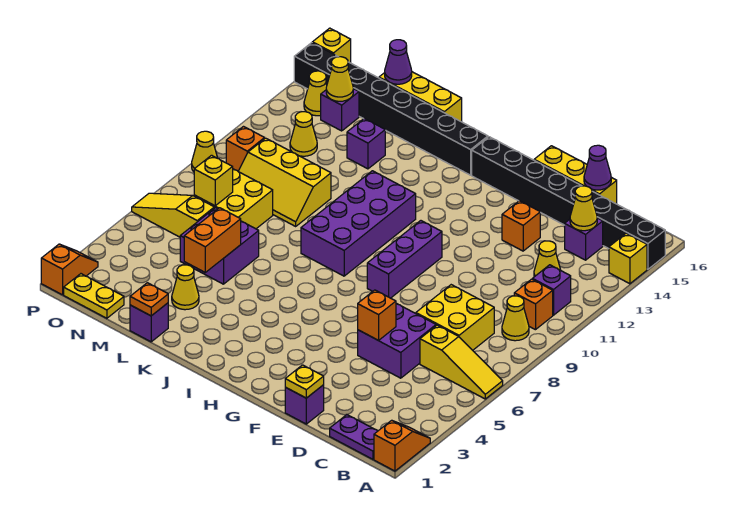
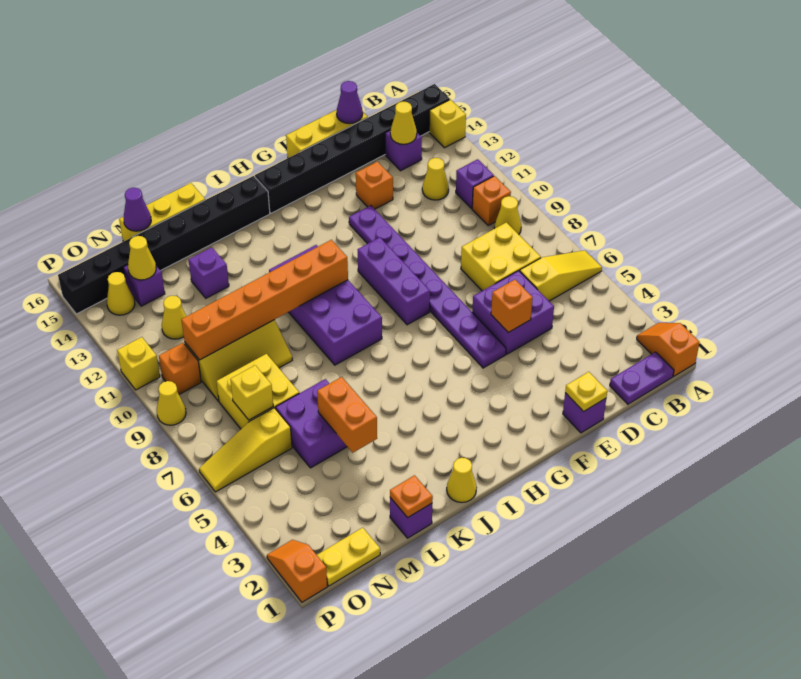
none -> purple plate F5:F12 level 1
none -> orange brick I10:N10 level 2
yellow cone L3 level 1 -> yellow cone J1 level 1
yellow brick P16 level 1 -> yellow brick P11 level 1

